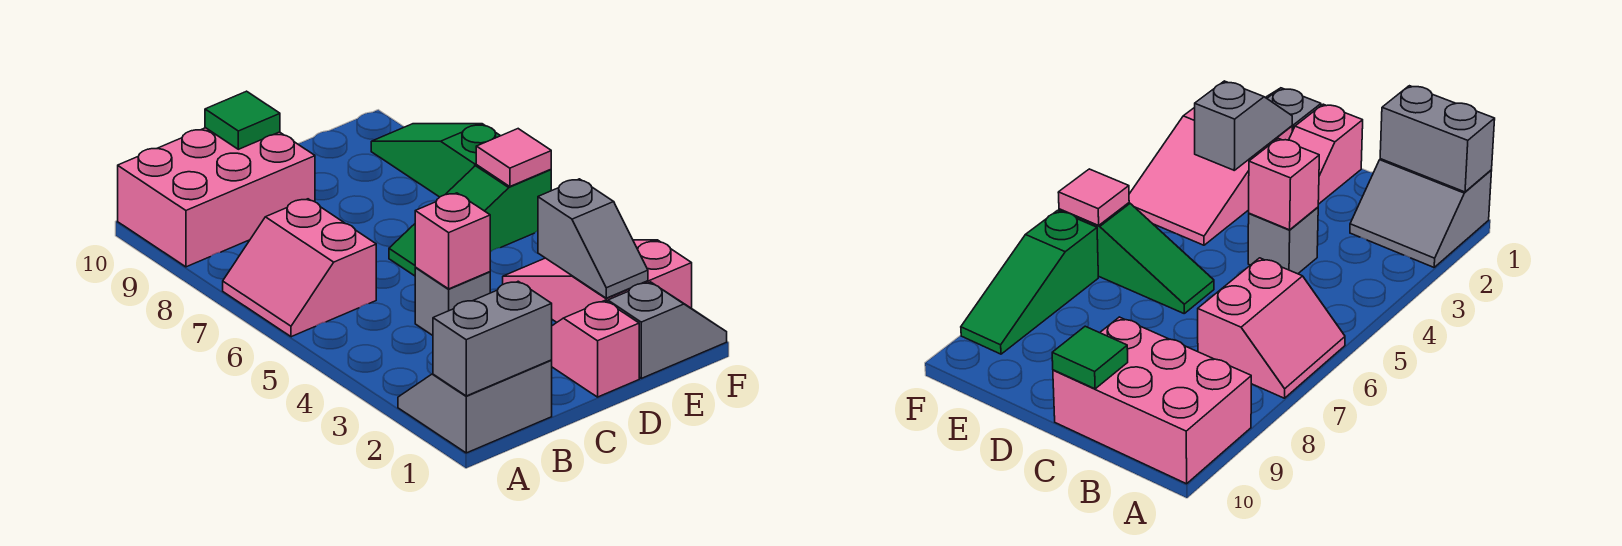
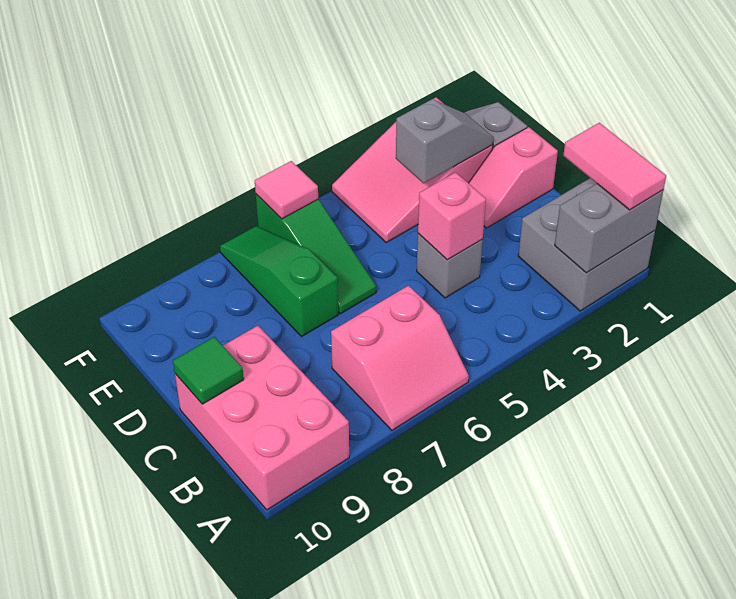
grey slope A1:B2 level 1 top 1 -> grey brick A1:B2 level 1
grey brick A1:B1 level 2 -> grey brick A1:A2 level 2
none -> pink tile A1:B1 level 3
green slope F7:F9 level 1 top 7 -> green slope D7:F7 level 1 top D

